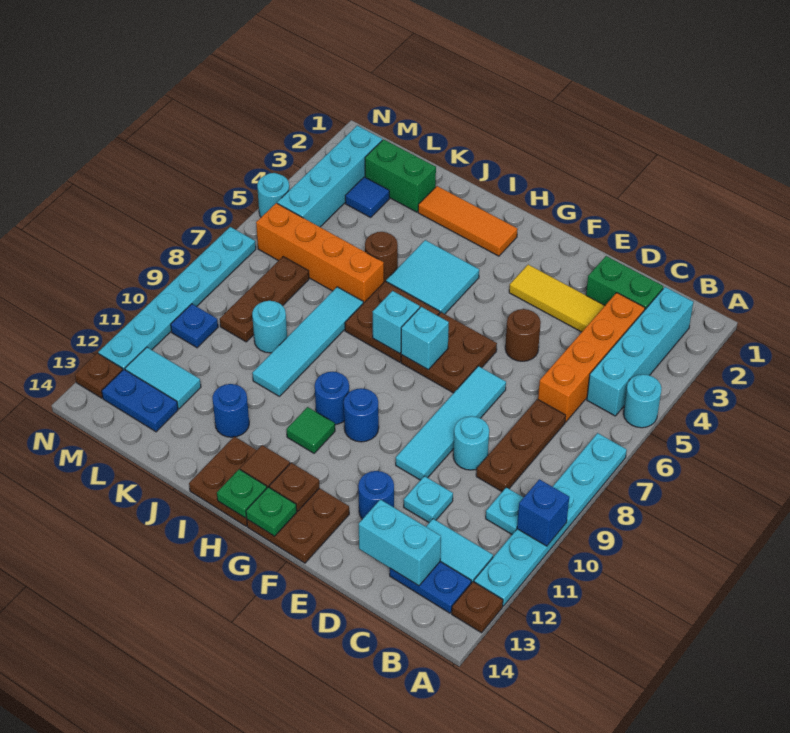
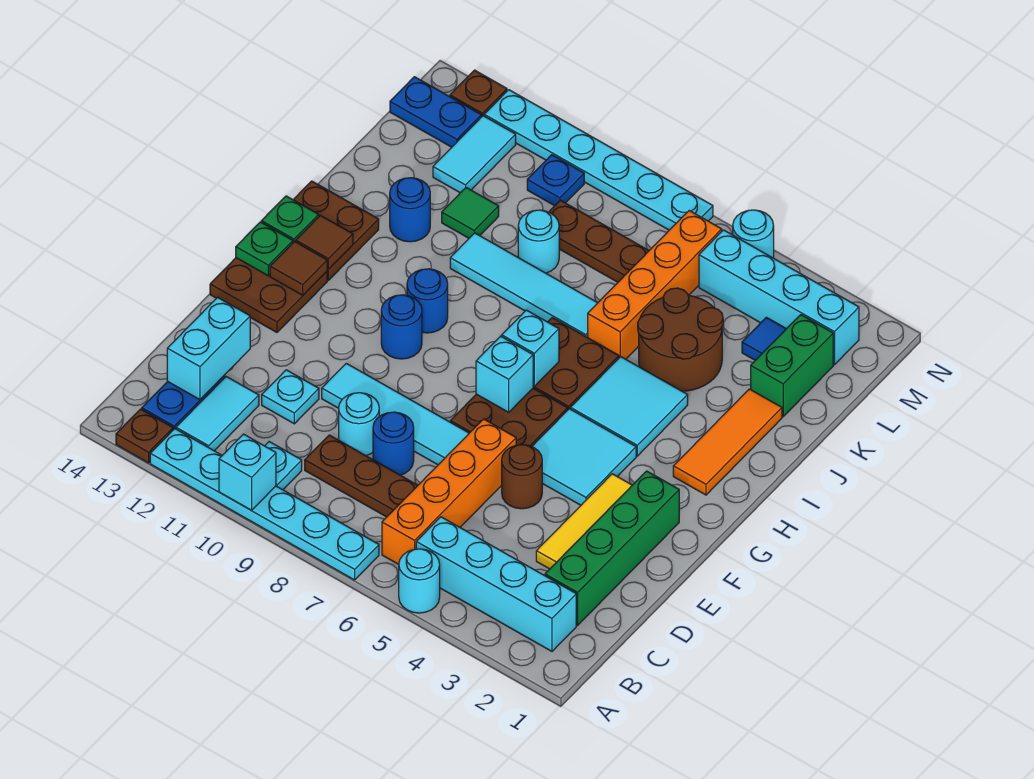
blue brick A10 level 2 -> cyan brick A10 level 2
green brick C2:D2 level 1 -> green brick C2:F2 level 1
orange brick C3:C6 level 1 -> orange brick B6:E6 level 1
blue round brick E12 level 1 -> blue round brick D8 level 1
none -> cyan tile F4:G5 level 1
brown plate G13 level 2 -> brown tile G13 level 2
green tile H11 level 1 -> green tile K11 level 1
brown round brick J5 level 1 -> brown round brick J4:K5 level 1
blue plate L13:M13 level 1 -> blue plate M13:M14 level 1

